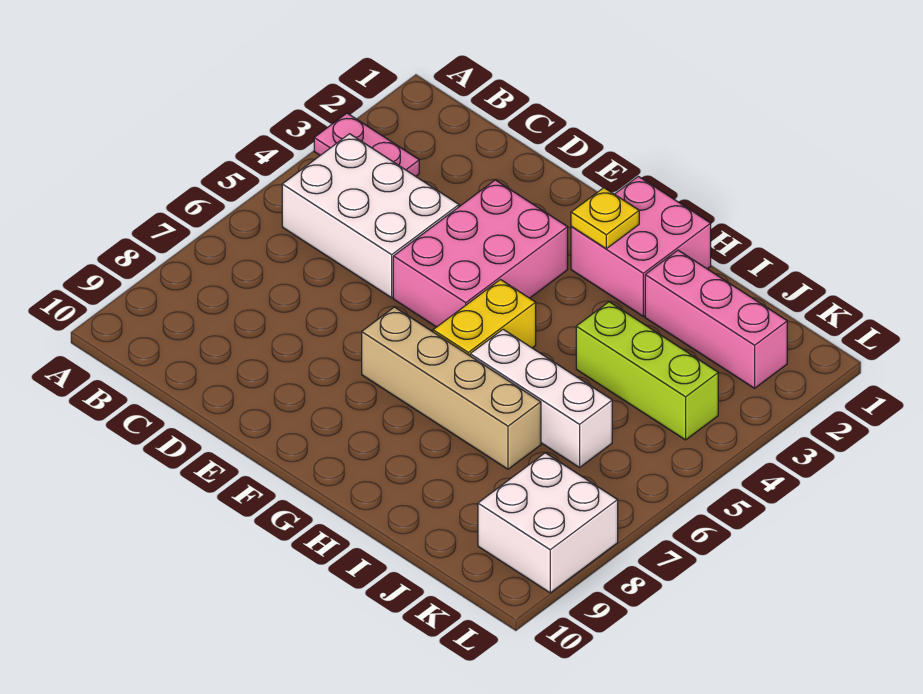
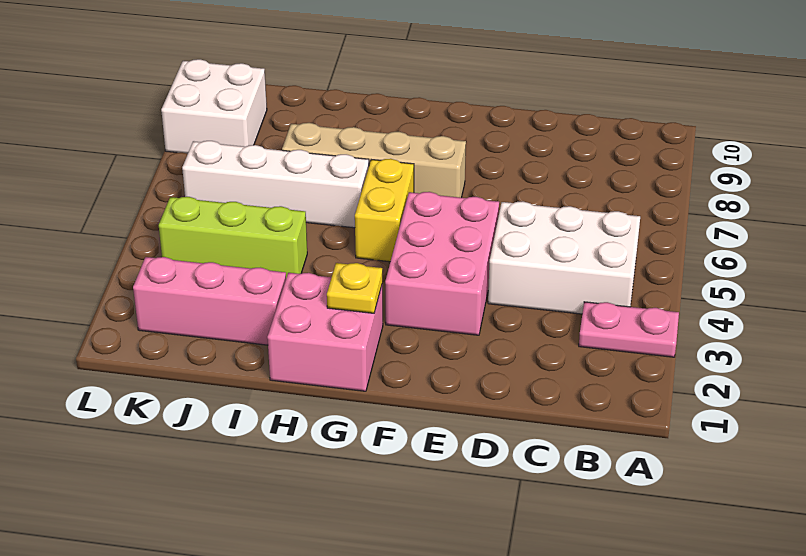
white brick H6:J6 level 1 -> white brick H6:K6 level 1

